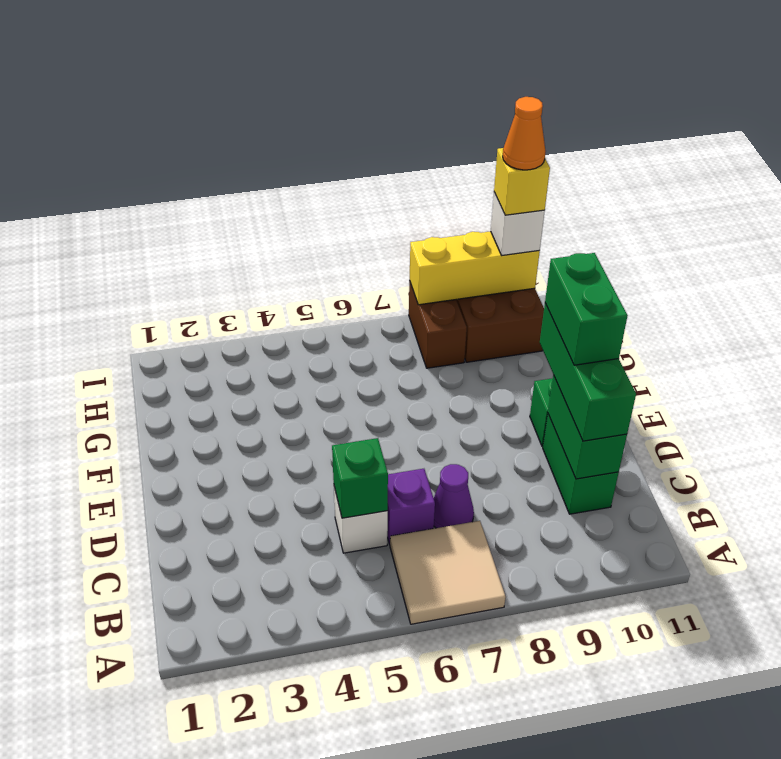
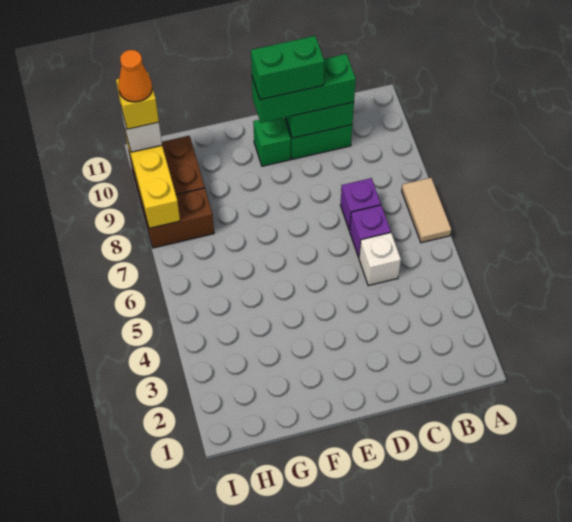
tan tile A6:B7 level 1 -> tan tile A6:A7 level 1
green brick C5 level 2 -> none
purple cone C7 level 1 -> purple brick C7 level 1

